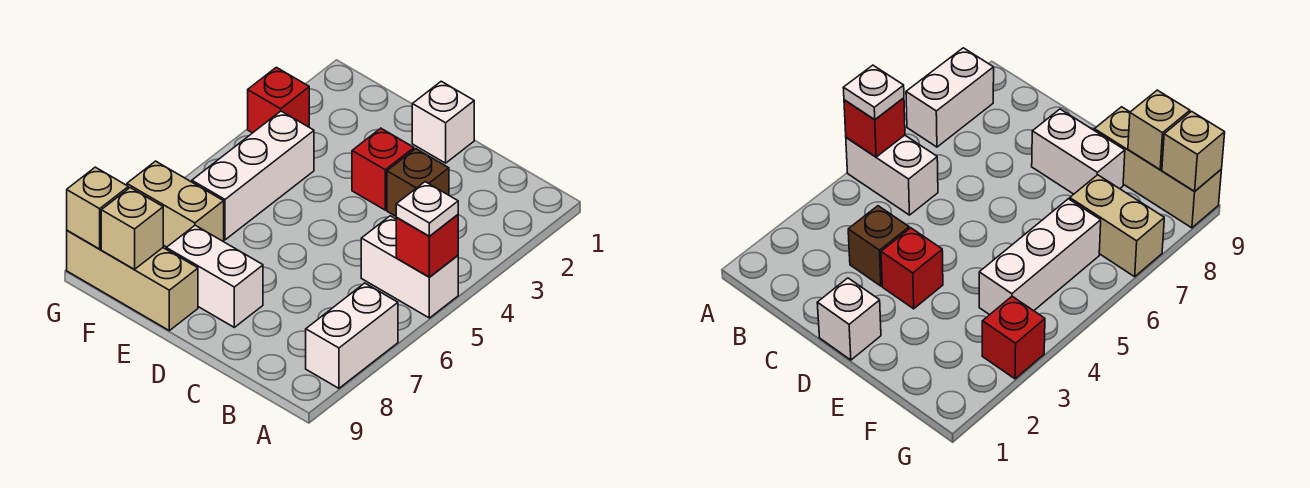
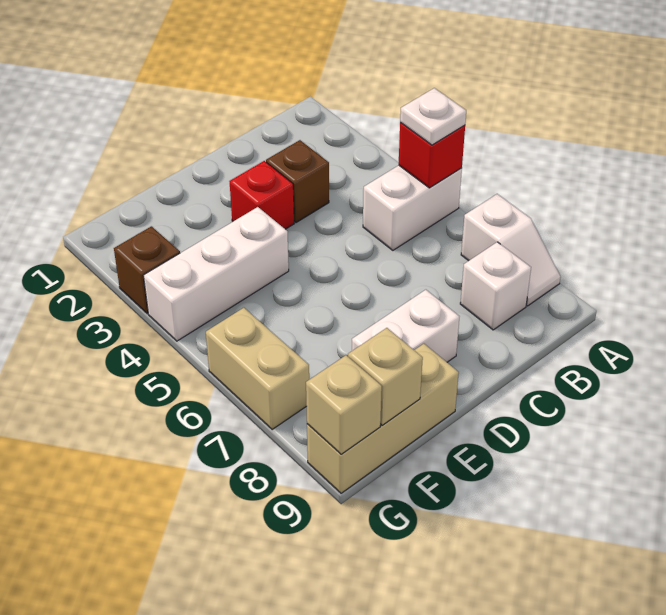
white brick A7:A8 level 1 -> white slope A7:A8 level 1 top 7
white brick D1 level 1 -> white brick B8 level 1
white brick F4:F6 level 1 -> white brick E4:G4 level 1
tan brick F7:G7 level 1 -> tan brick G6:G7 level 1
red brick G3 level 1 -> brown brick G3 level 1

